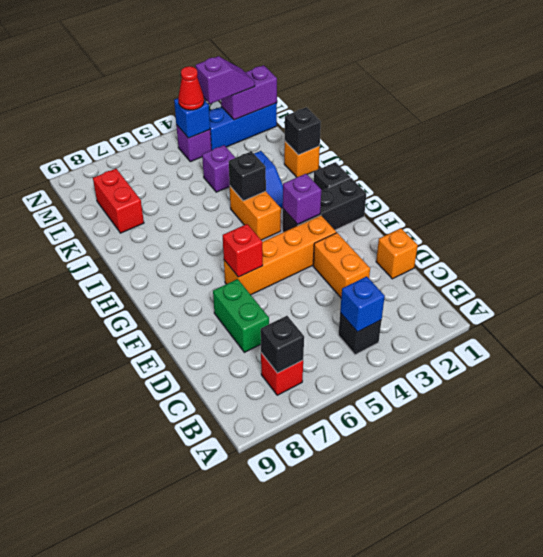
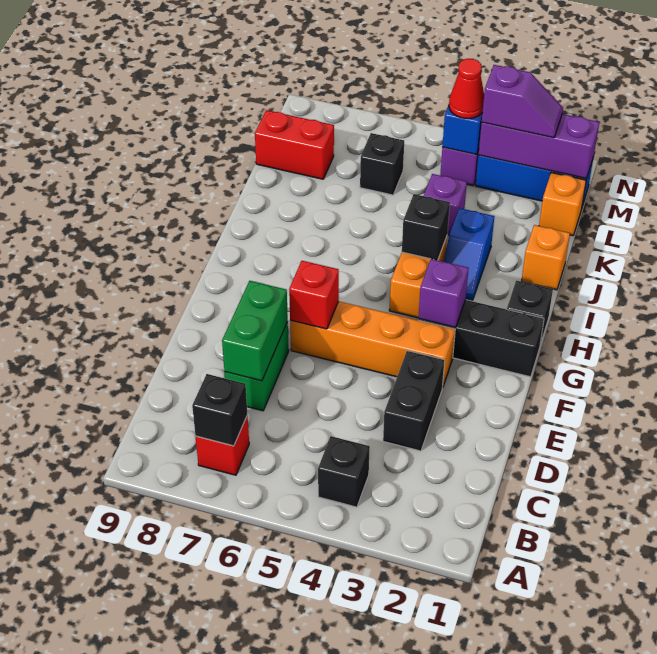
blue brick B4 level 2 -> none
orange brick D1 level 1 -> orange brick L1 level 1
orange brick D3:E3 level 1 -> black brick D3:E3 level 1
none -> green brick D7:E7 level 2
black brick J1 level 2 -> black brick L6 level 1
red brick K8:L8 level 1 -> red brick L8:L9 level 1
purple brick M1:M2 level 2 -> purple brick M1:M3 level 2

